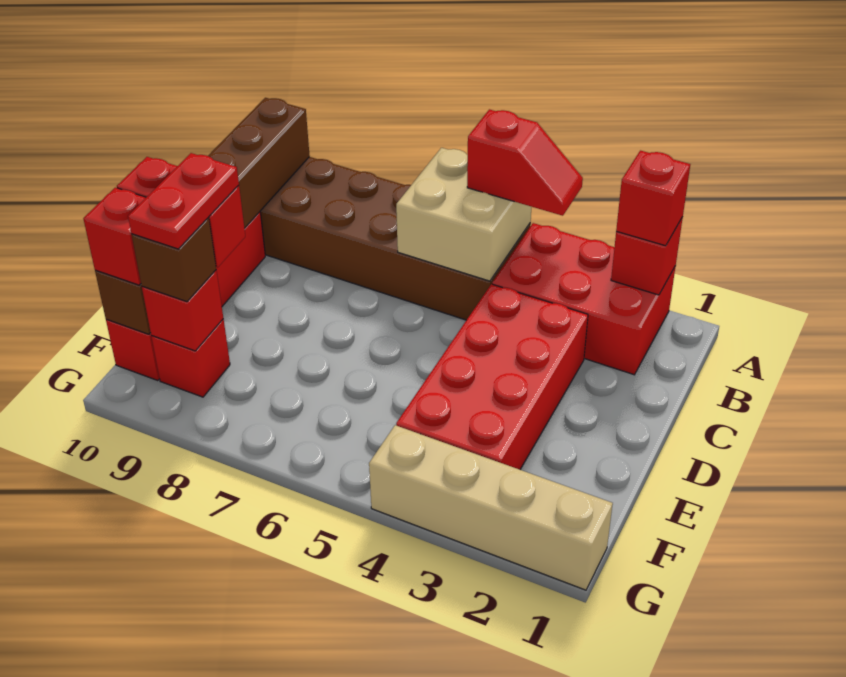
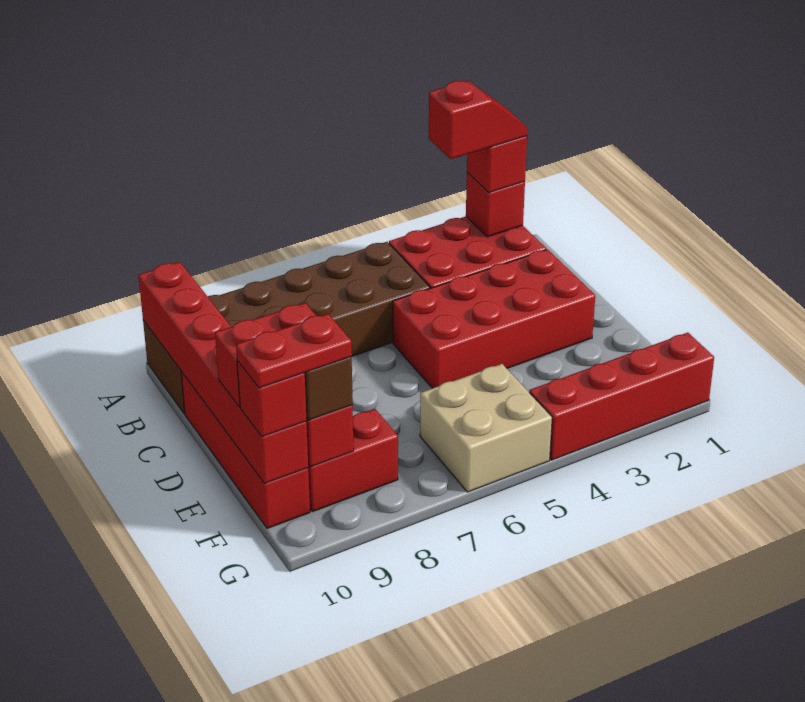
red slope A4:A5 level 3 top 5 -> red slope A2:A3 level 4 top 3
tan brick A5:B6 level 2 -> tan brick F5:G6 level 1
brown brick A10:F10 level 2 -> red brick A10:F10 level 2
red brick C3:F4 level 1 -> red brick C2:D5 level 1
red plate E9:F9 level 4 -> red plate F9:F10 level 4
red brick F9 level 1 -> red brick F8:F9 level 1
tan brick G1:G4 level 1 -> red brick G1:G4 level 1

